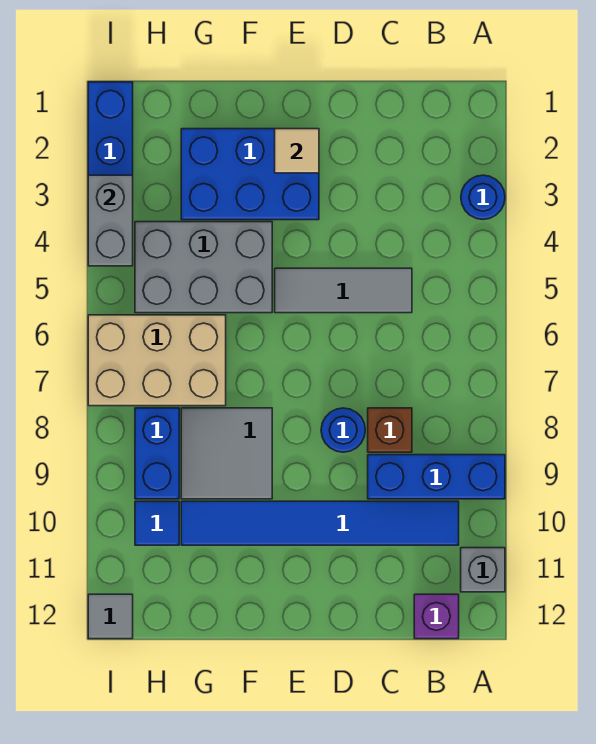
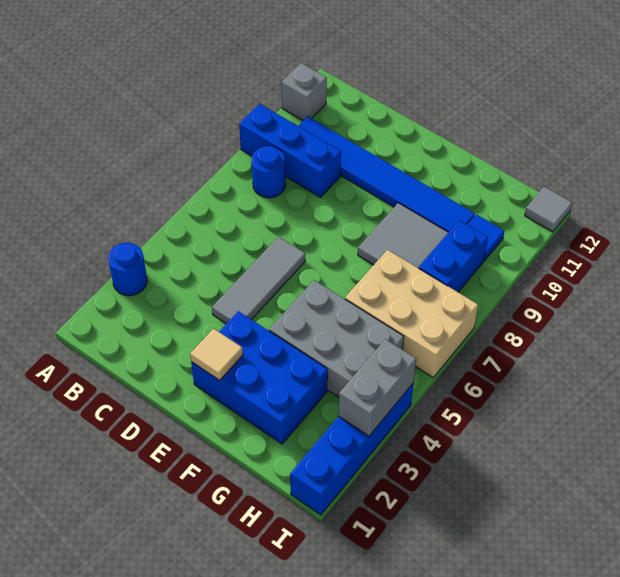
purple brick B12 level 1 -> none
grey tile C5:E5 level 1 -> grey tile D4:D6 level 1
brown brick C8 level 1 -> none
blue round brick D8 level 1 -> blue round brick B8 level 1

